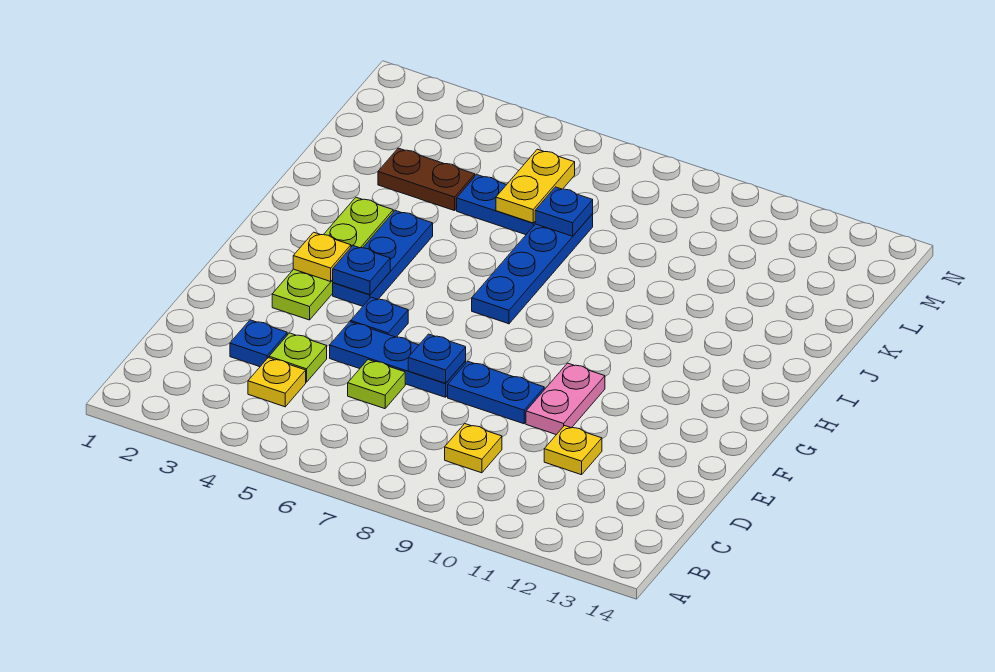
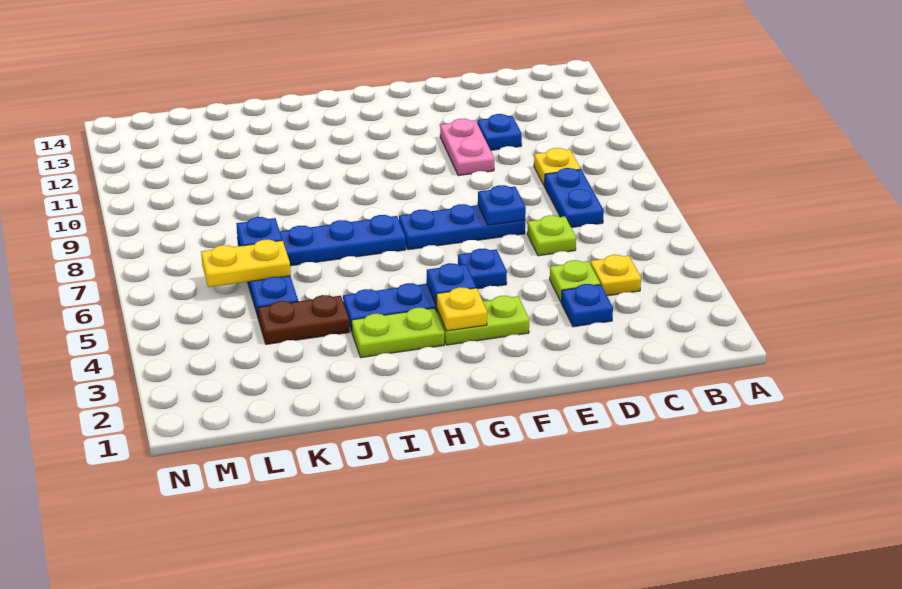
yellow plate D11 level 1 -> blue plate D11 level 1
blue plate E5:E7 level 1 -> blue plate E7:G7 level 1
blue plate E8:E9 level 1 -> blue plate C7:C8 level 1
pink plate E10:F10 level 1 -> pink plate E10:E11 level 1
brown plate K3:K4 level 1 -> brown plate J4:K4 level 1

